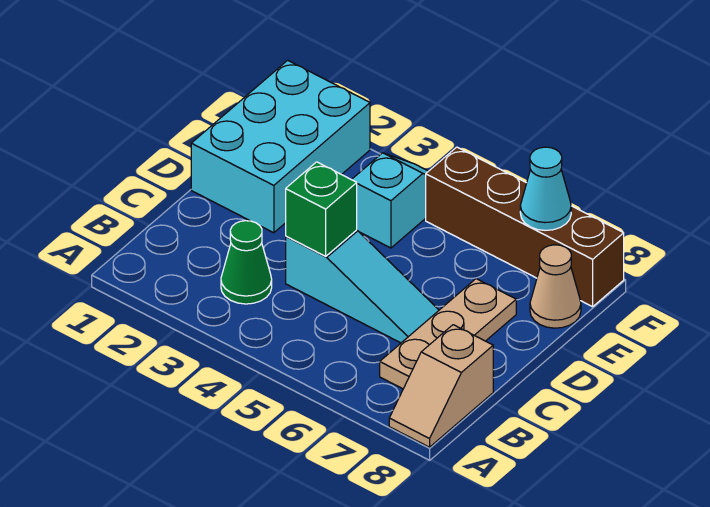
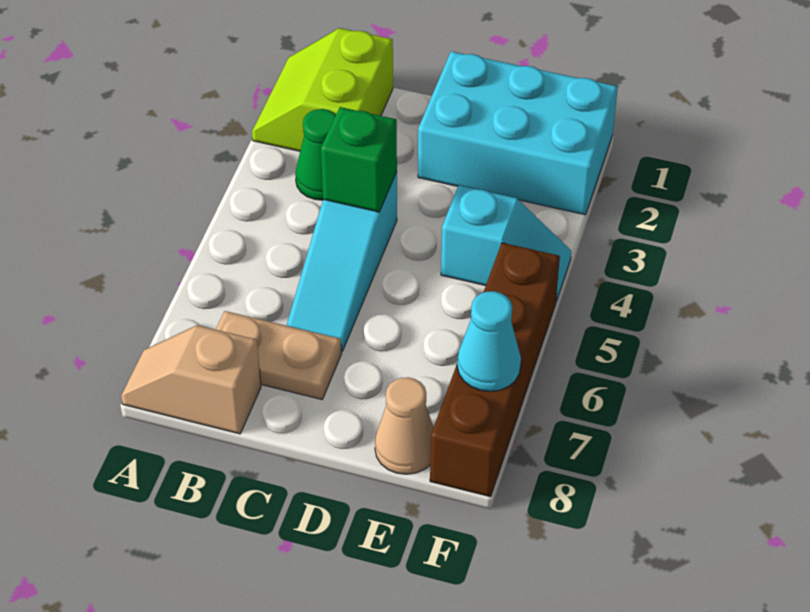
none -> lime slope A1:B2 level 1 top B
tan plate B7:D7 level 1 -> tan plate B7:C7 level 1

